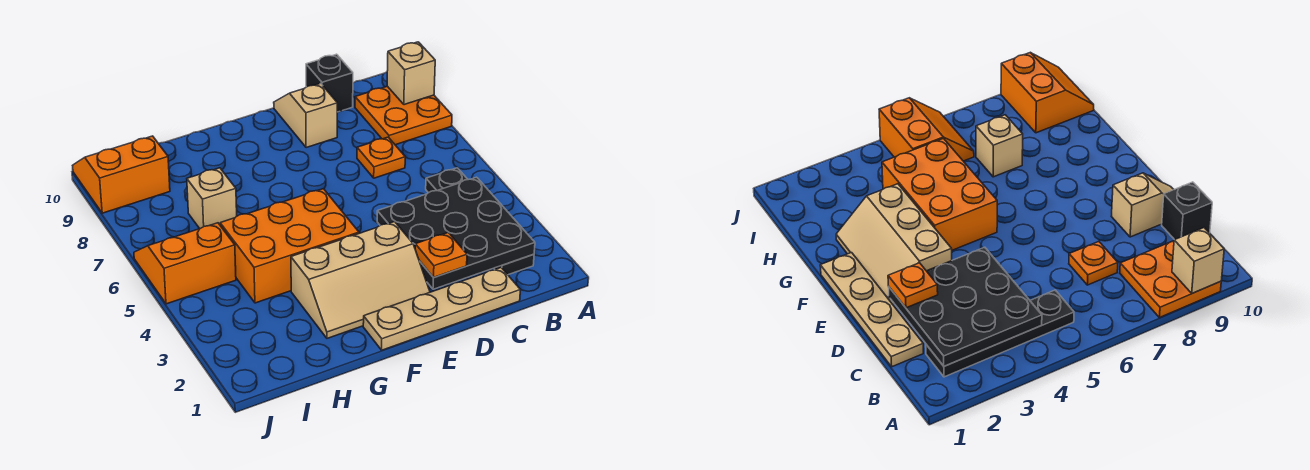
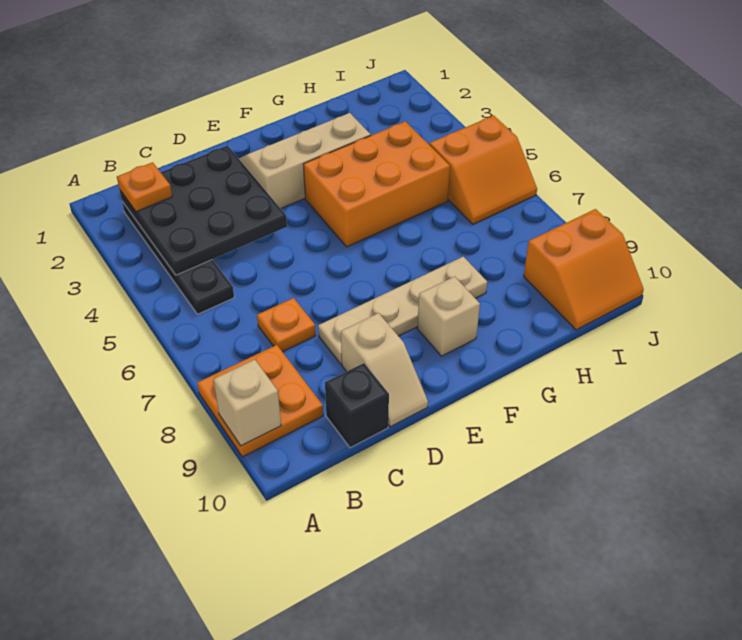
tan plate C1:F1 level 1 -> tan plate D8:G8 level 1
orange plate D2 level 3 -> orange plate B2 level 3
tan brick H7 level 1 -> tan brick F9 level 1

